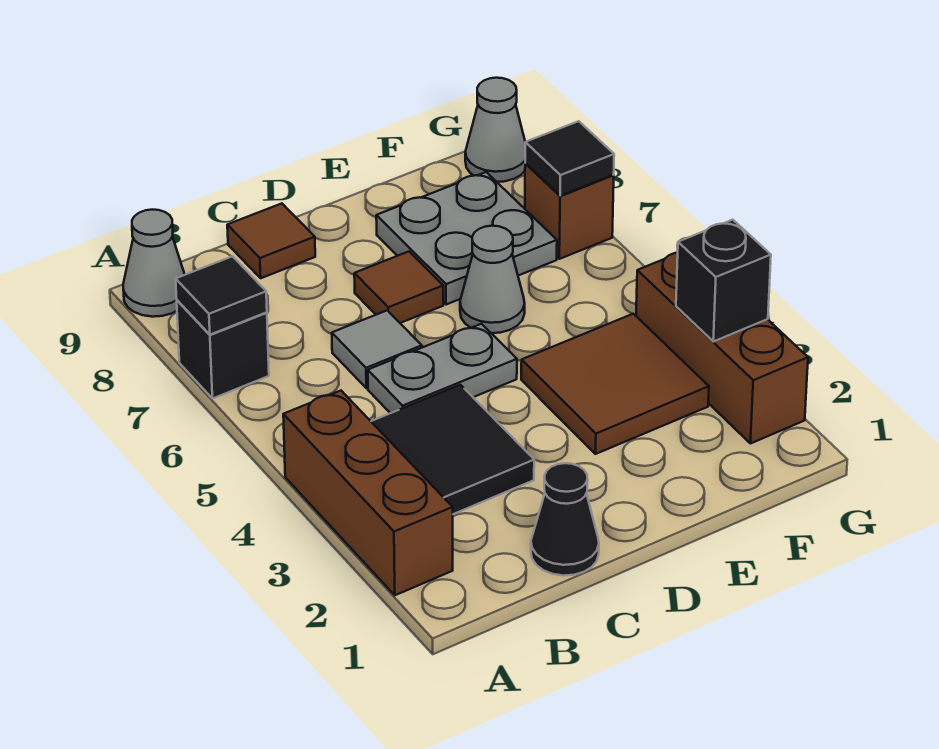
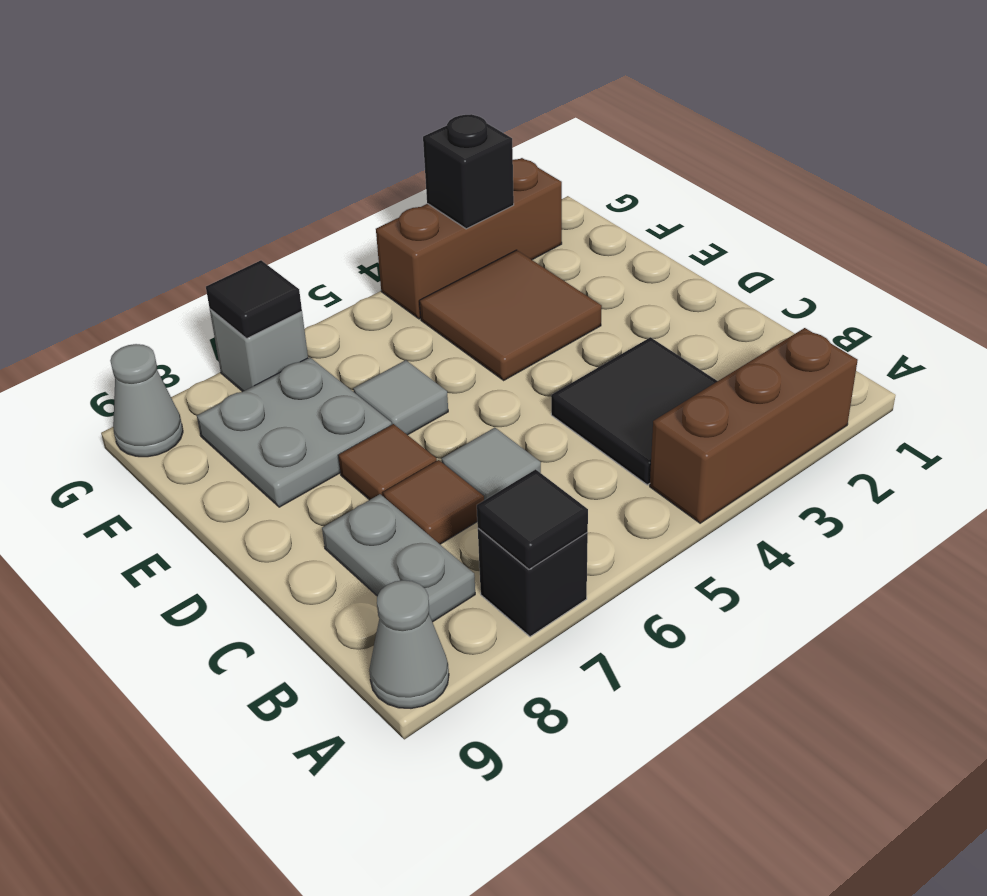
black cone C1 level 1 -> none
grey plate C5:D5 level 1 -> grey plate B8:C8 level 1
brown tile C9 level 1 -> brown tile C7 level 1
grey cone E6 level 1 -> grey tile E6 level 1
brown brick G7 level 1 -> grey brick G7 level 1

